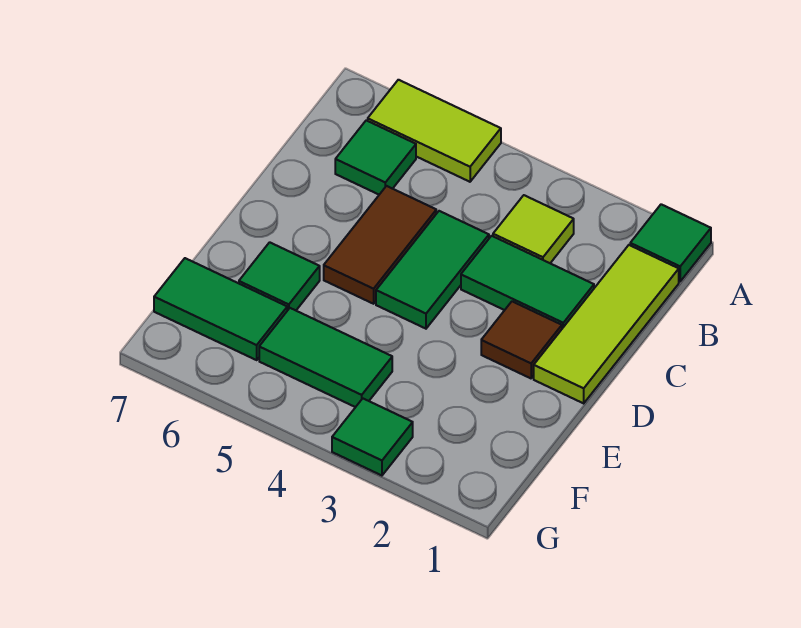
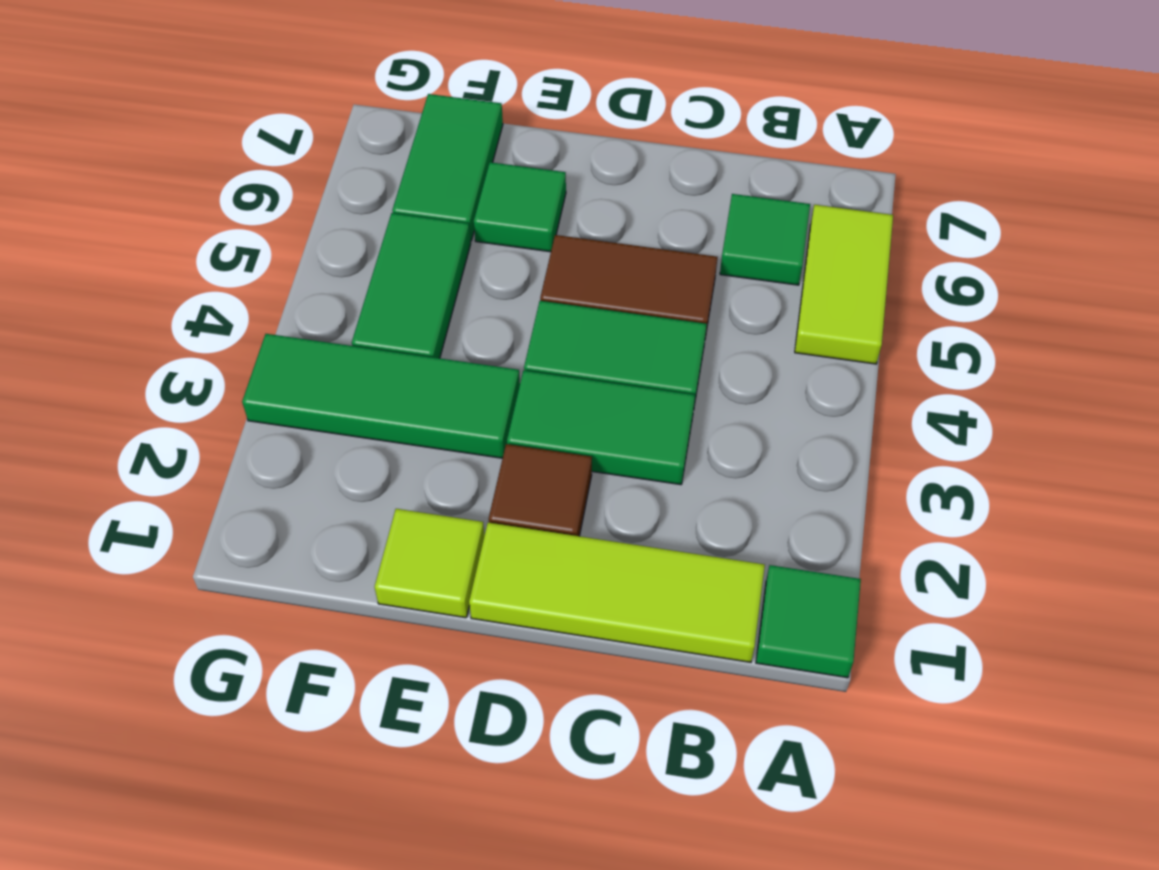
lime tile B3 level 1 -> lime tile E1 level 1
green tile C2:C3 level 1 -> green tile C3:D3 level 1
green tile G3 level 1 -> green tile E3:G3 level 1

